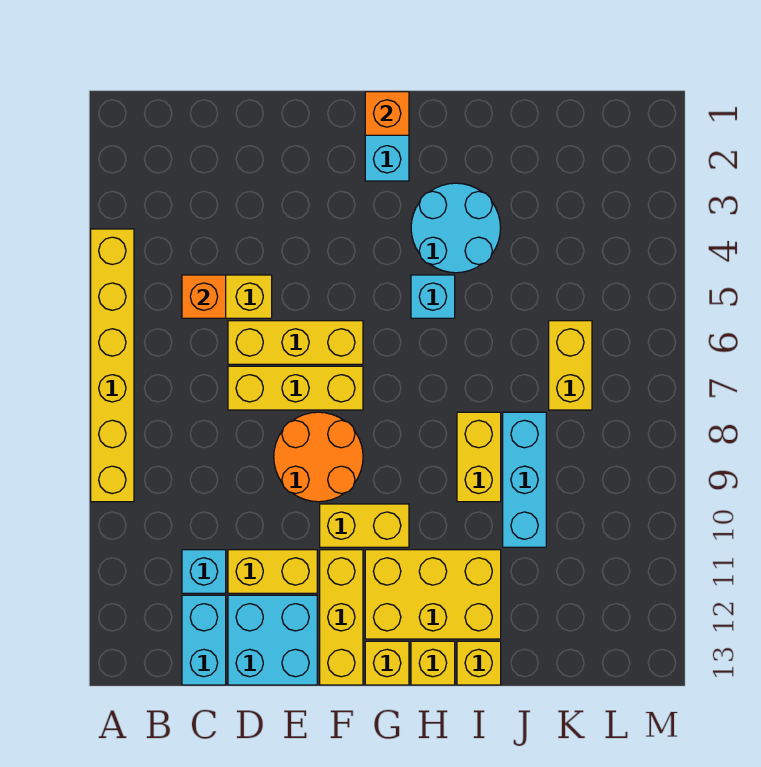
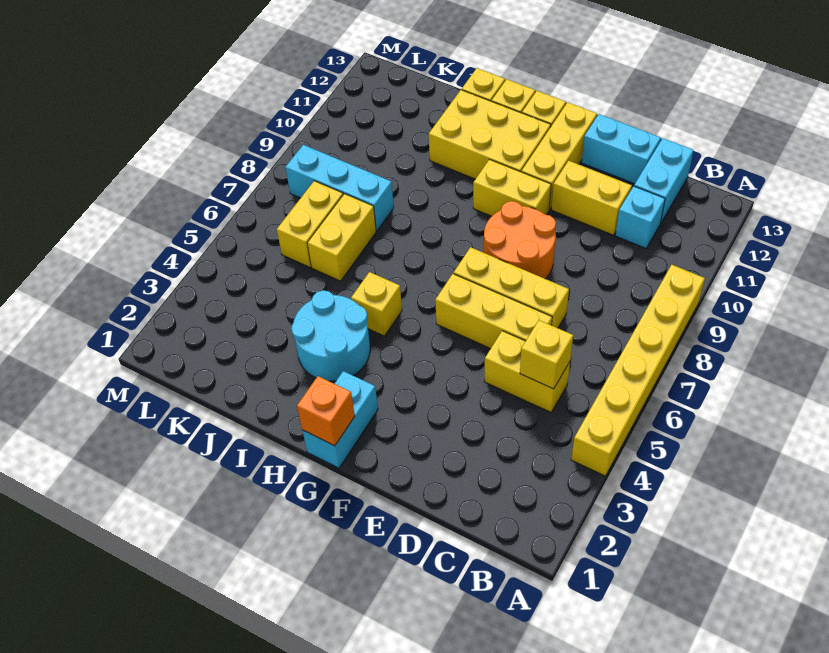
orange brick C5 level 2 -> yellow brick C5 level 2
cyan brick D12:E13 level 1 -> cyan brick D13:E13 level 1
cyan brick H5 level 1 -> yellow brick H5 level 1
yellow brick I8:I9 level 1 -> yellow brick J6:J7 level 1
cyan brick J8:J10 level 1 -> cyan brick J8:L8 level 1

